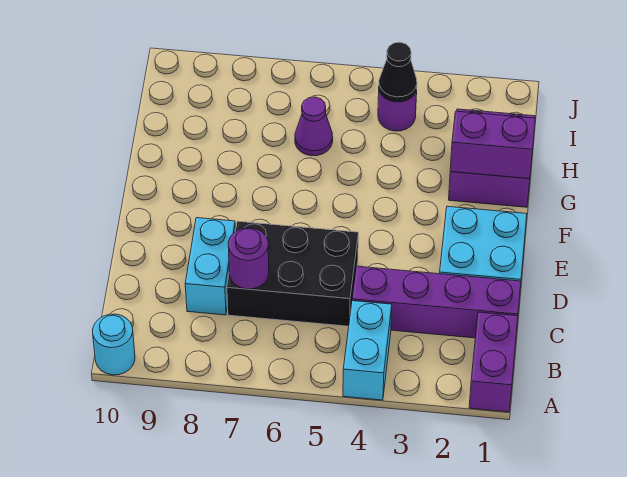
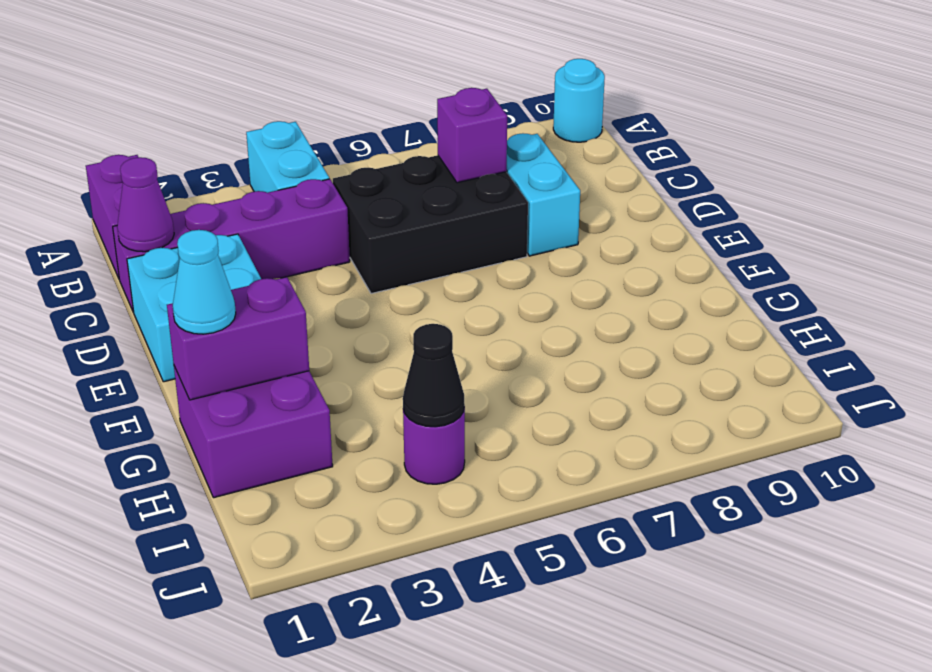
purple round brick C7 level 2 -> purple brick C7 level 2
none -> cyan cone G1 level 3
purple cone H6 level 1 -> purple cone C1 level 2

